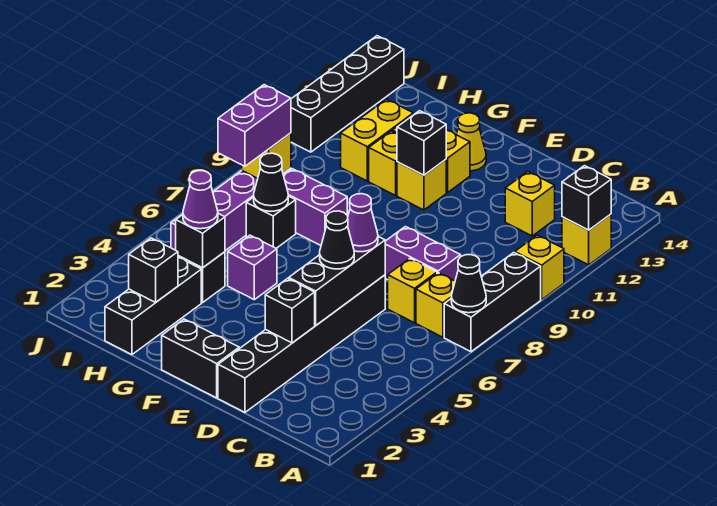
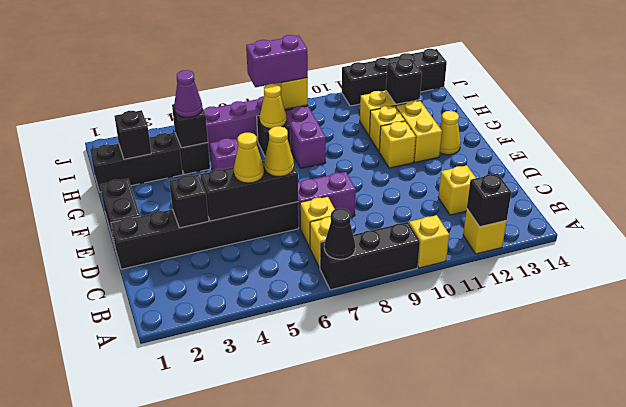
purple brick C8:D8 level 1 -> purple brick D7:D8 level 1
black cone D5 level 3 -> yellow cone D5 level 3
purple cone D6 level 3 -> yellow cone D6 level 3
black brick F11 level 2 -> black brick H12 level 2
black cone H7 level 2 -> yellow cone H7 level 2

